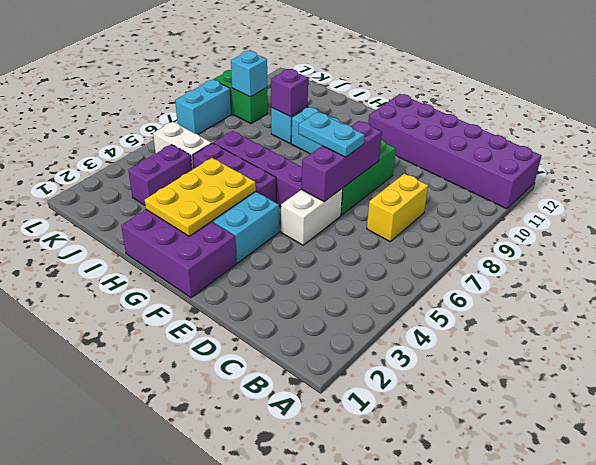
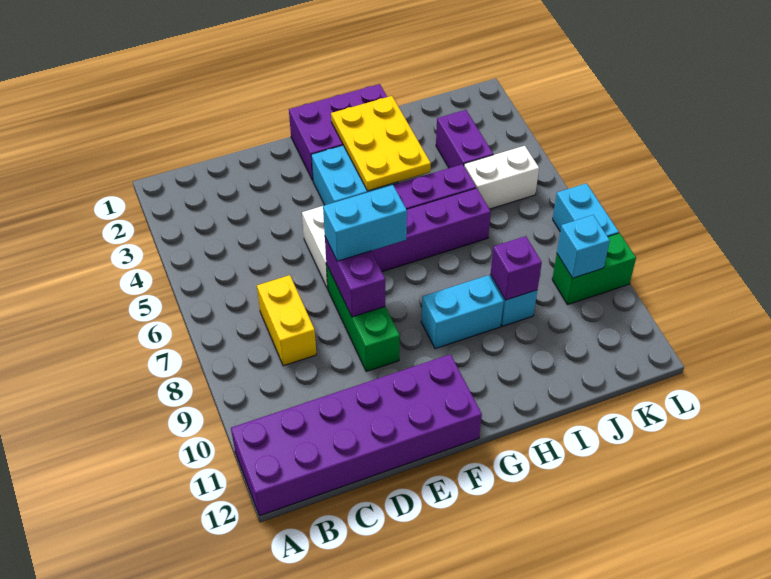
purple brick E6:E8 level 2 -> purple brick E7:E8 level 2
cyan plate E7:F7 level 3 -> cyan brick E7:F7 level 3

